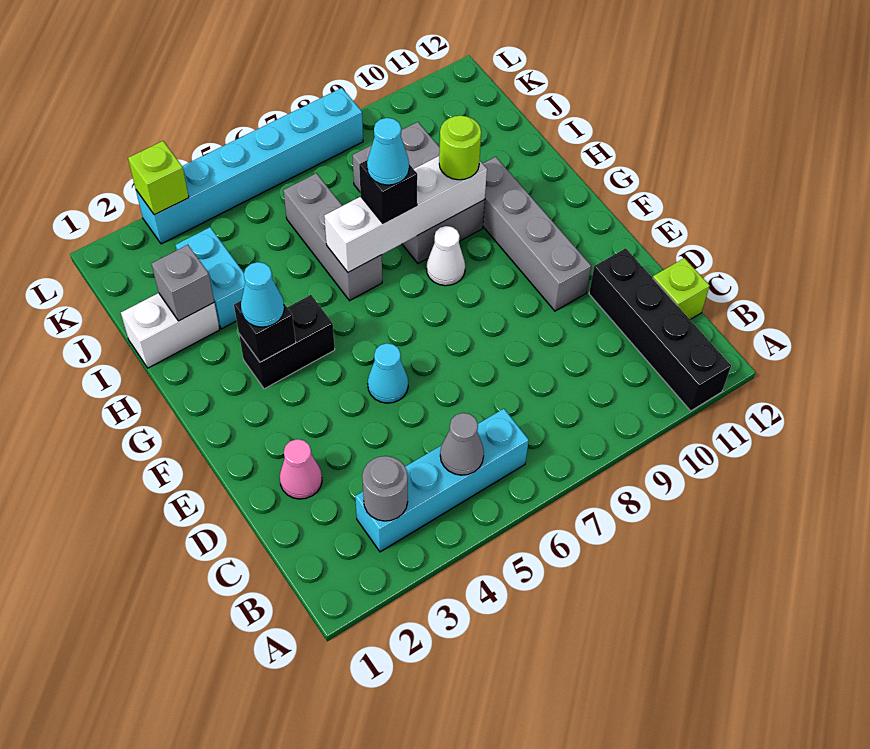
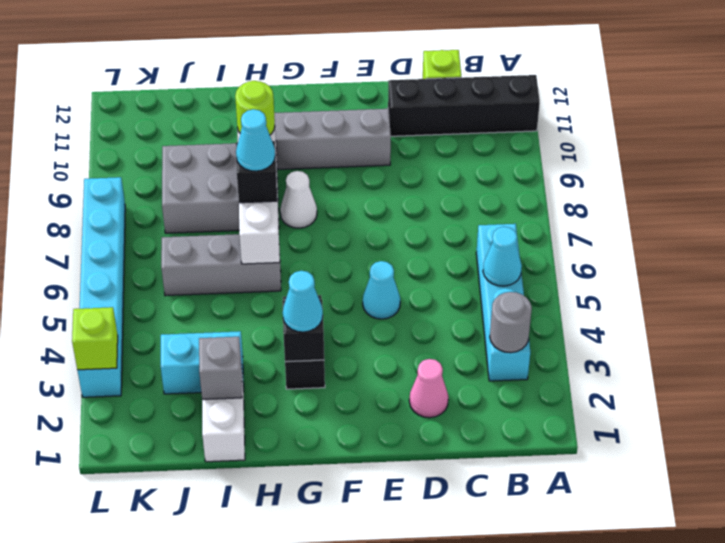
grey cone B5 level 2 -> cyan cone B5 level 2

